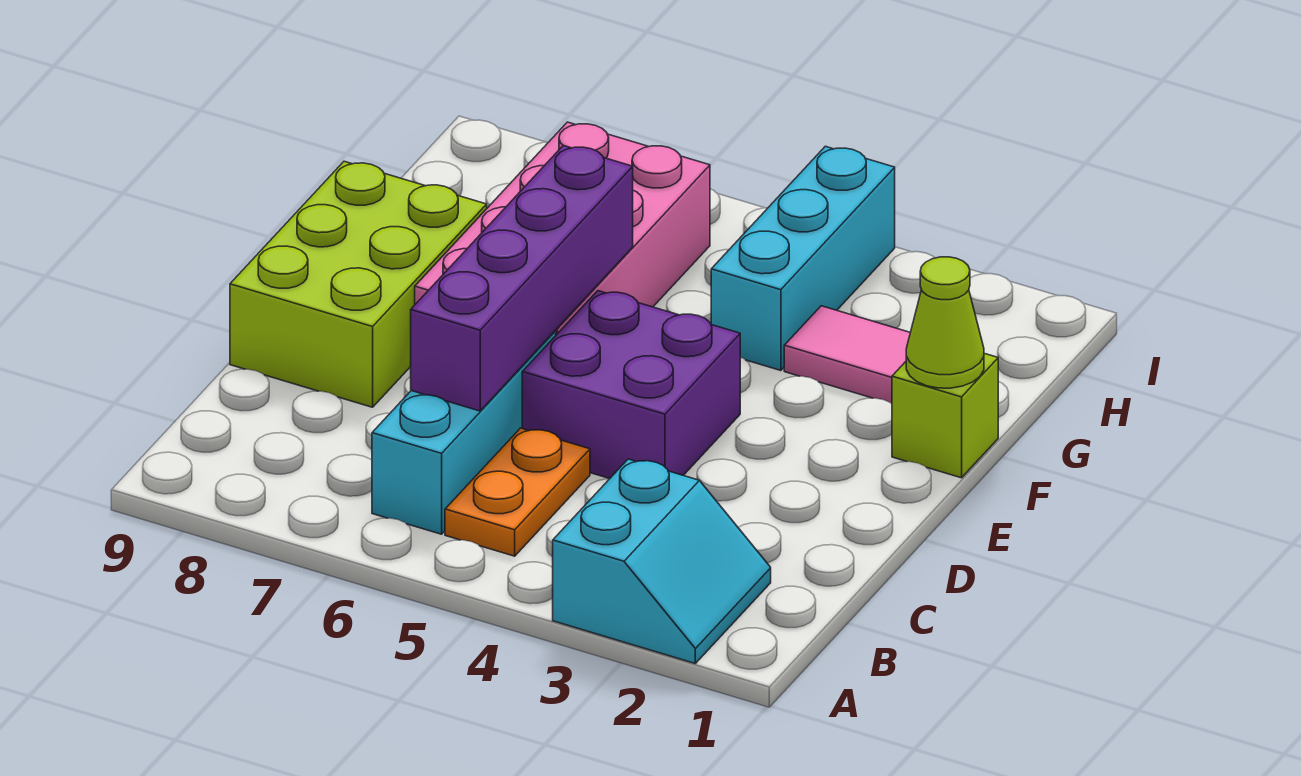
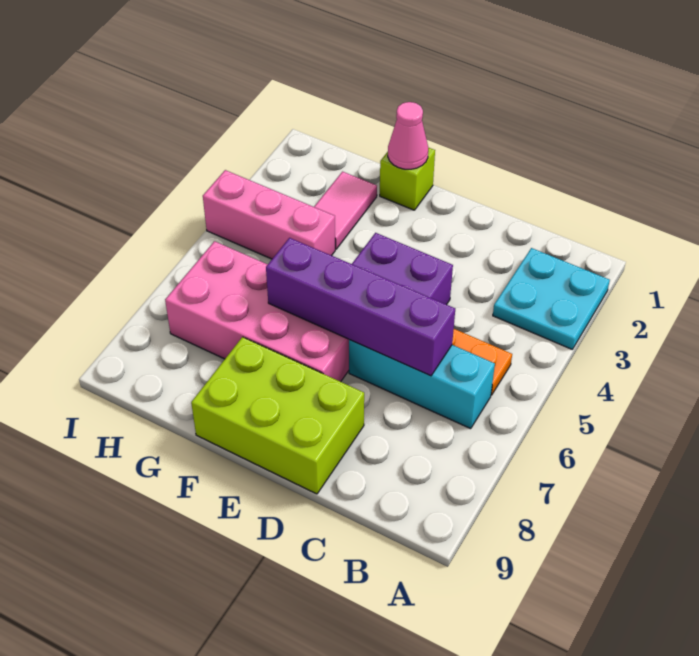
cyan slope A2:B3 level 1 top 3 -> cyan plate A2:B3 level 1
lime cone F1 level 2 -> pink cone F1 level 2
cyan brick G4:I4 level 1 -> pink brick G4:I4 level 1

